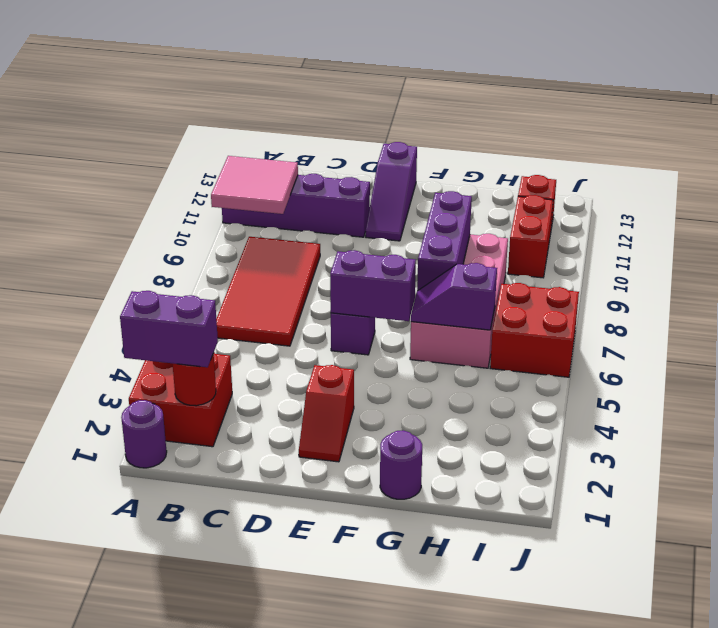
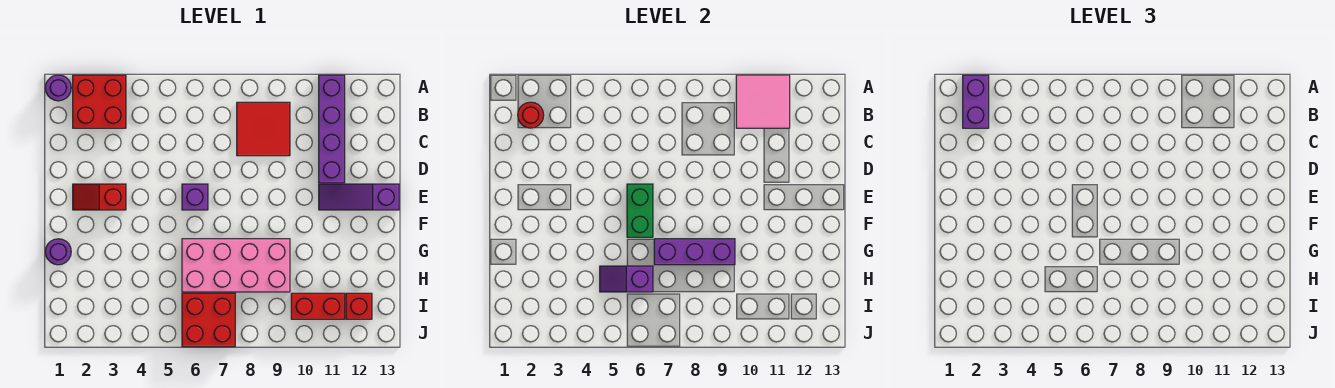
red tile B6:C9 level 1 -> red tile B8:C9 level 1
purple brick E6:F6 level 2 -> green brick E6:F6 level 2
purple slope G6:H6 level 2 top H -> purple slope H5:H6 level 2 top 6

